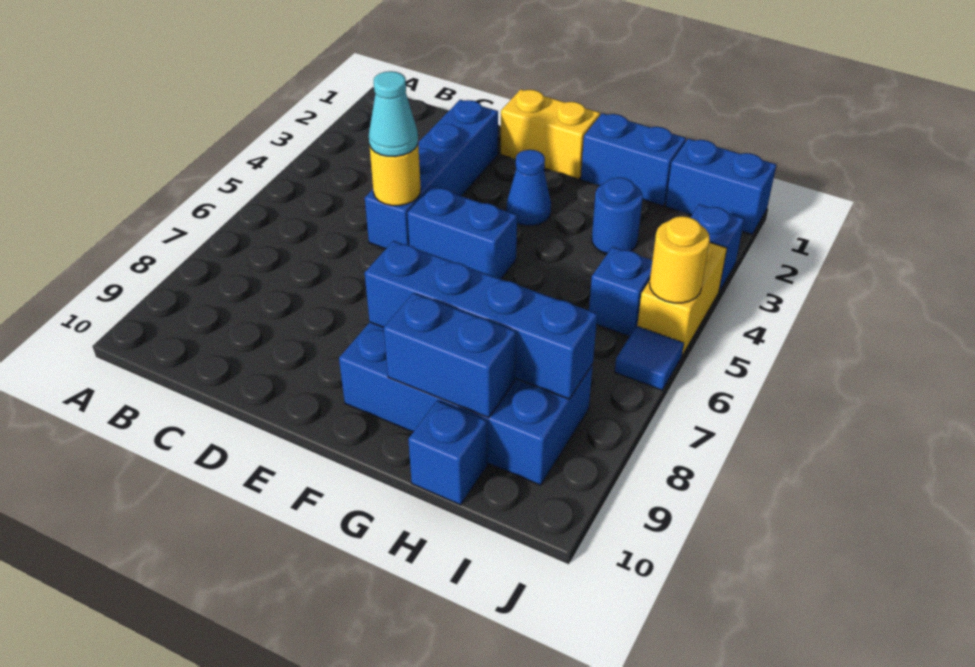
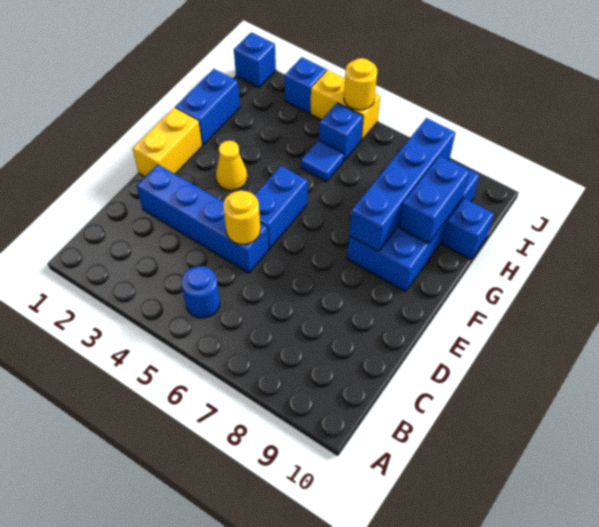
cyan cone D5 level 3 -> none
blue cone F3 level 1 -> yellow cone F3 level 1
blue round brick H3 level 1 -> blue round brick B5 level 1
blue brick I1:J1 level 1 -> blue brick J1 level 1
blue tile J6 level 1 -> blue tile H5 level 1

